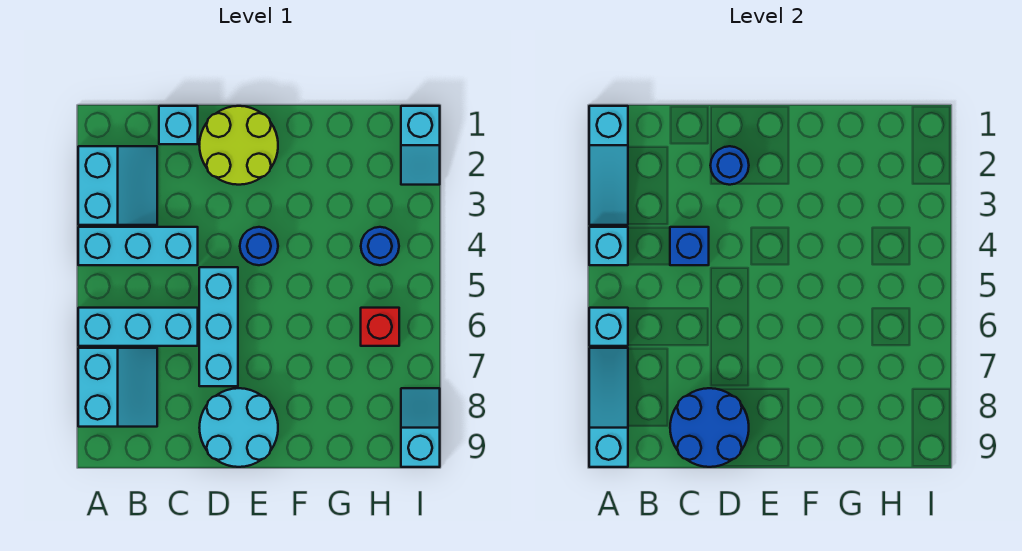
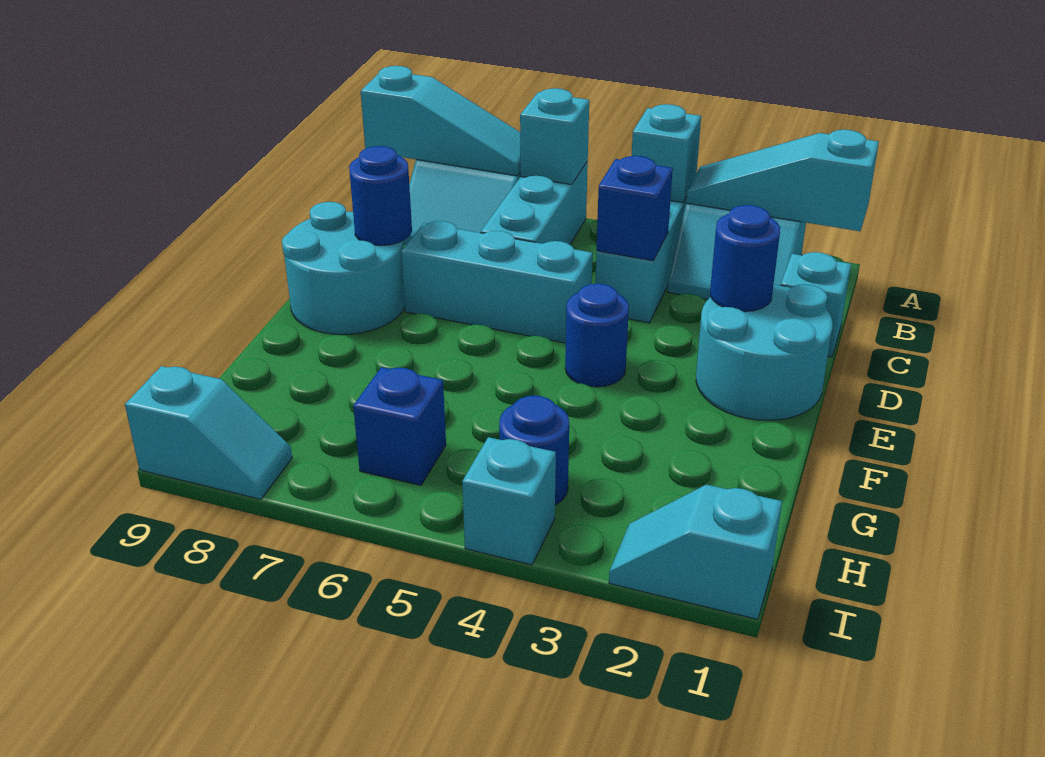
blue round brick C8:D9 level 2 -> blue round brick D8 level 2
lime round brick D1:E2 level 1 -> cyan round brick D1:E2 level 1
red brick H6 level 1 -> blue brick H6 level 1
none -> cyan brick I4 level 1

